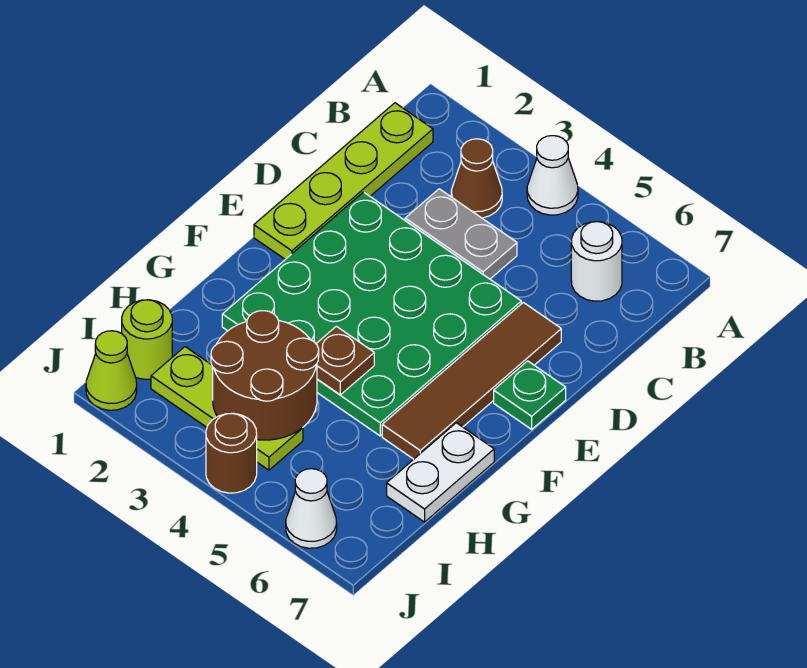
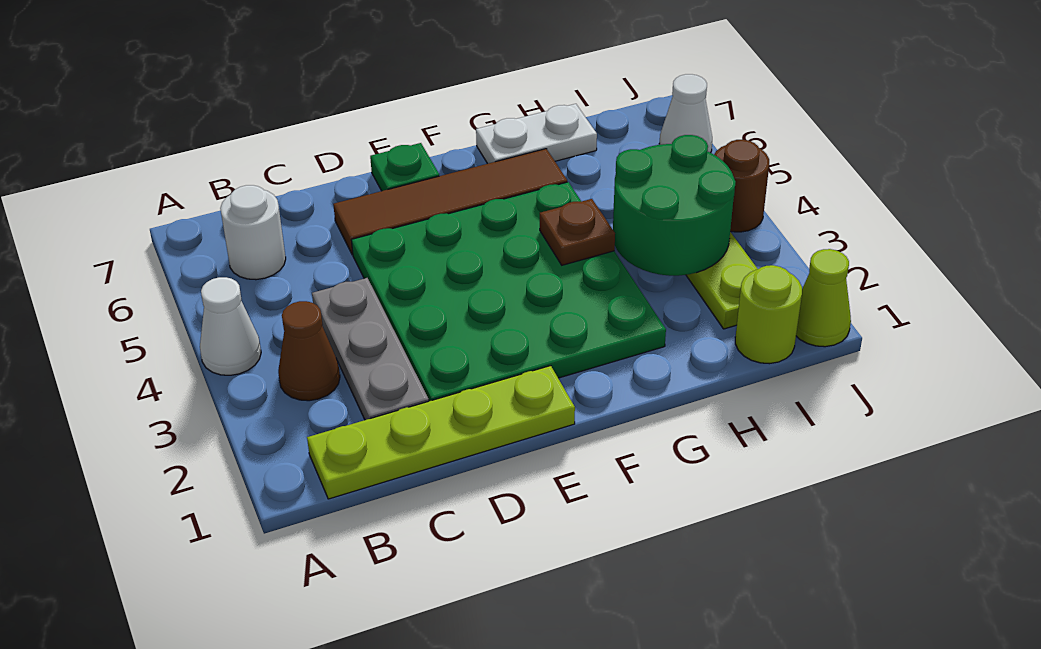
grey plate C3:C4 level 1 -> grey plate C2:C4 level 1
brown round brick H3:I4 level 2 -> green round brick H3:I4 level 2

